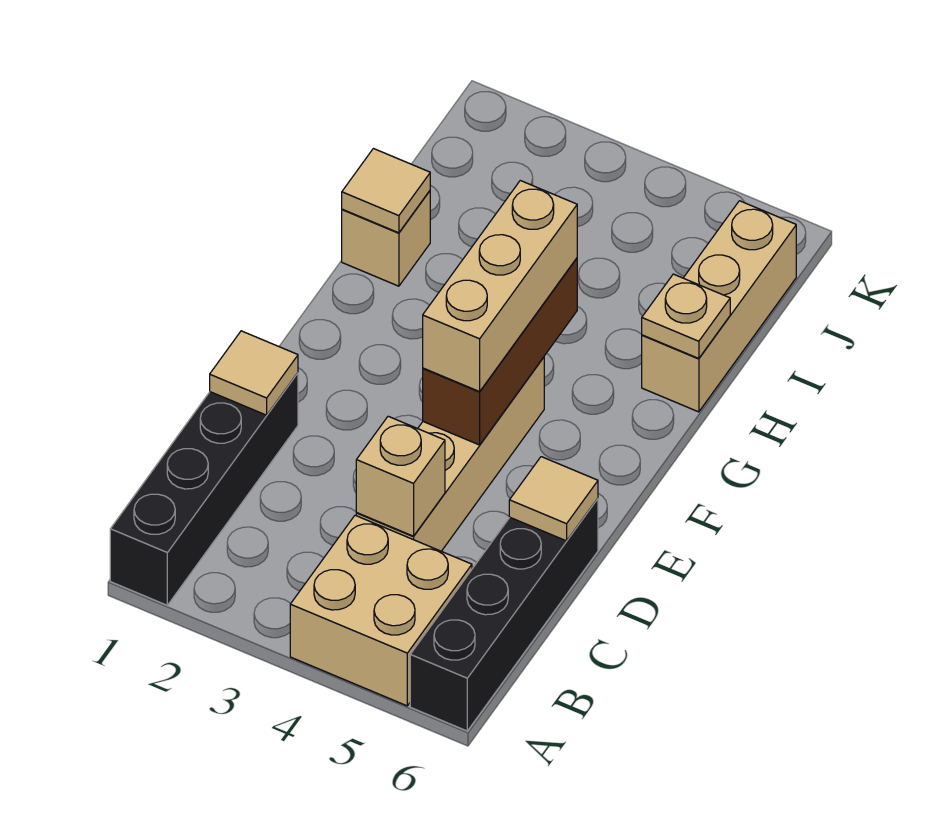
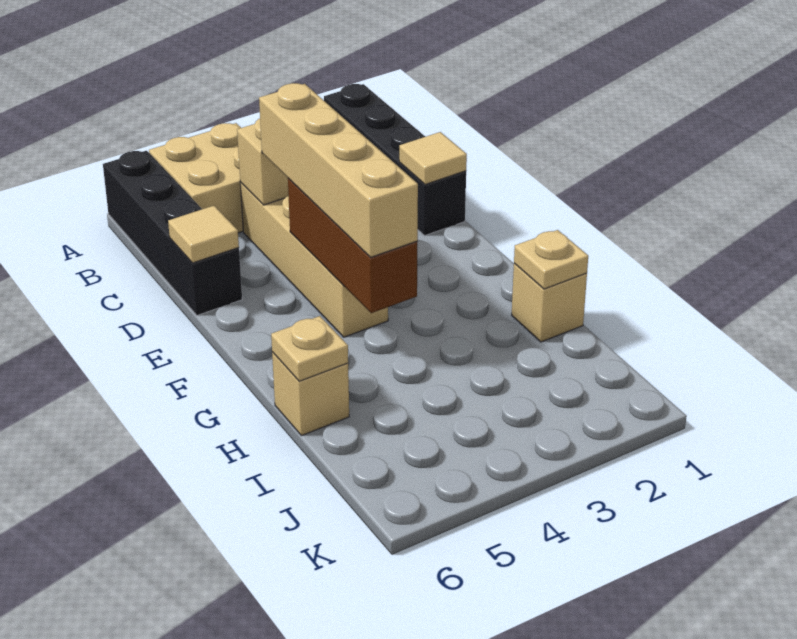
tan brick E4:G4 level 3 -> tan brick D4:G4 level 3
tan tile H1 level 2 -> tan plate H1 level 2
tan brick H6:J6 level 1 -> tan brick H6 level 1

